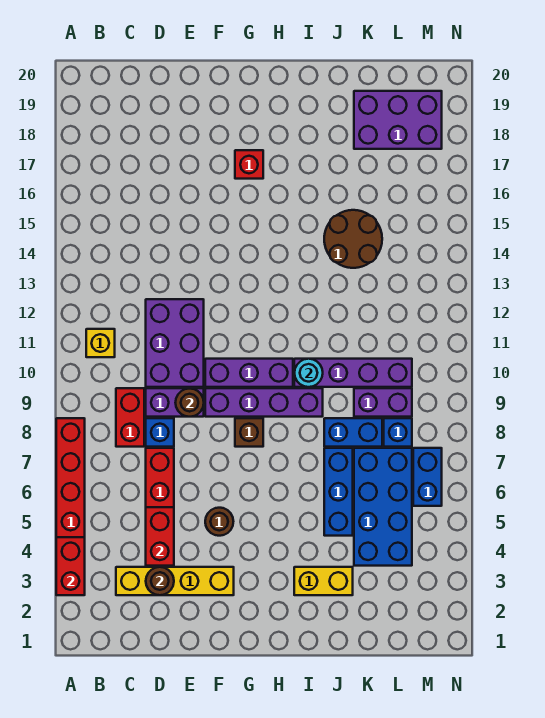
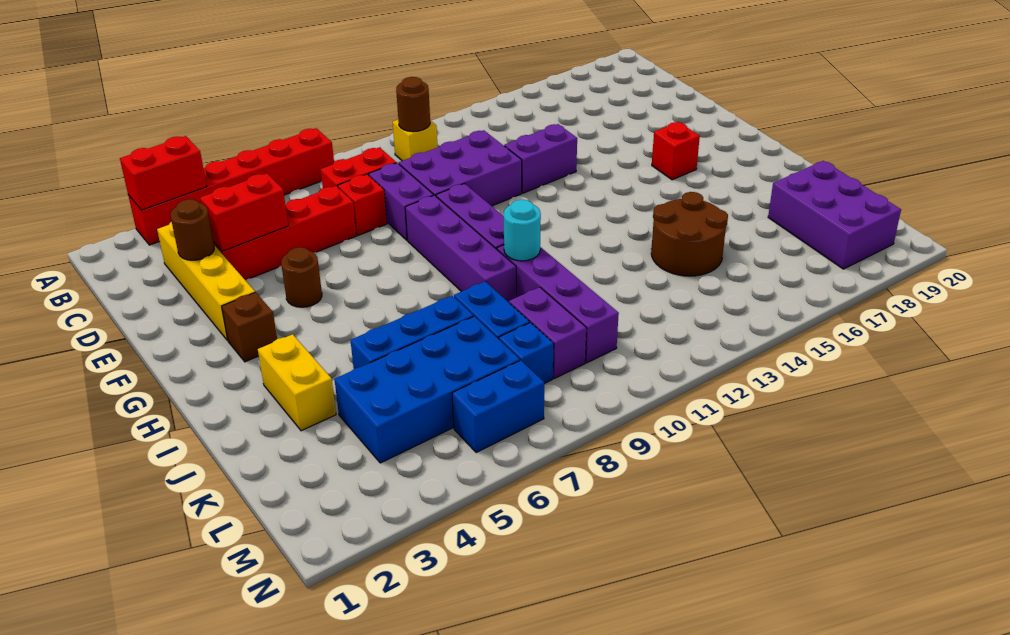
blue brick D8 level 1 -> red brick D8 level 1
brown round brick E9 level 2 -> brown round brick B11 level 2
none -> purple brick E13:E14 level 1
brown brick G8 level 1 -> brown brick G3 level 1

